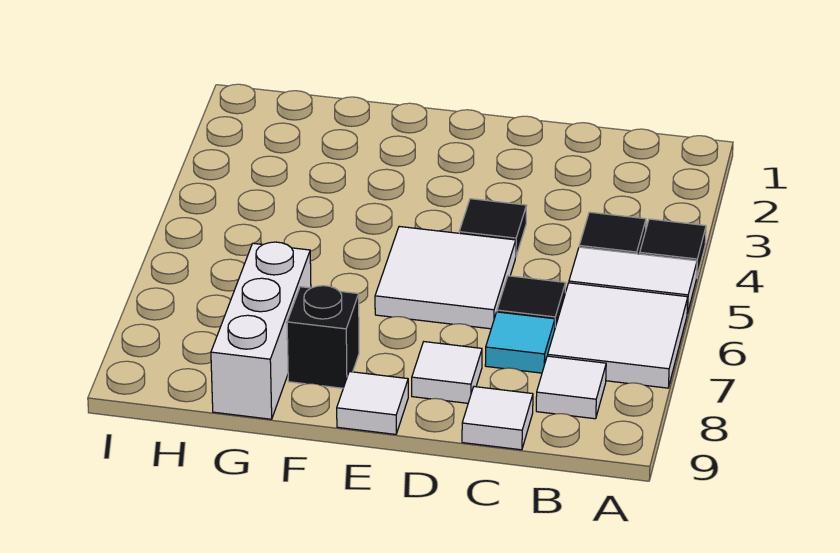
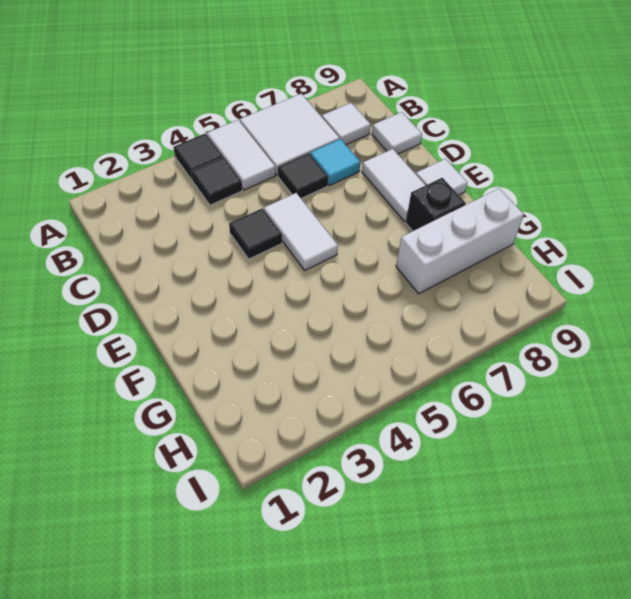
white tile D5:E6 level 1 -> white tile D5:E5 level 1
white tile D8 level 1 -> white tile D8:E8 level 1

